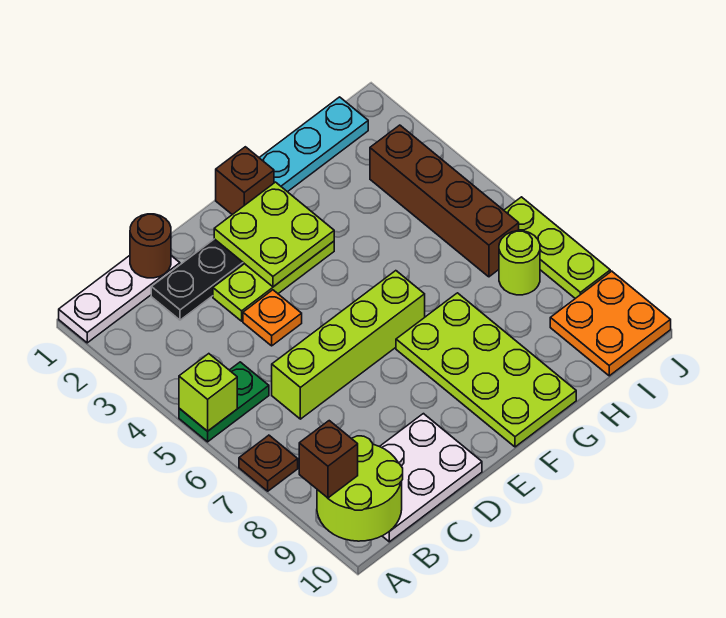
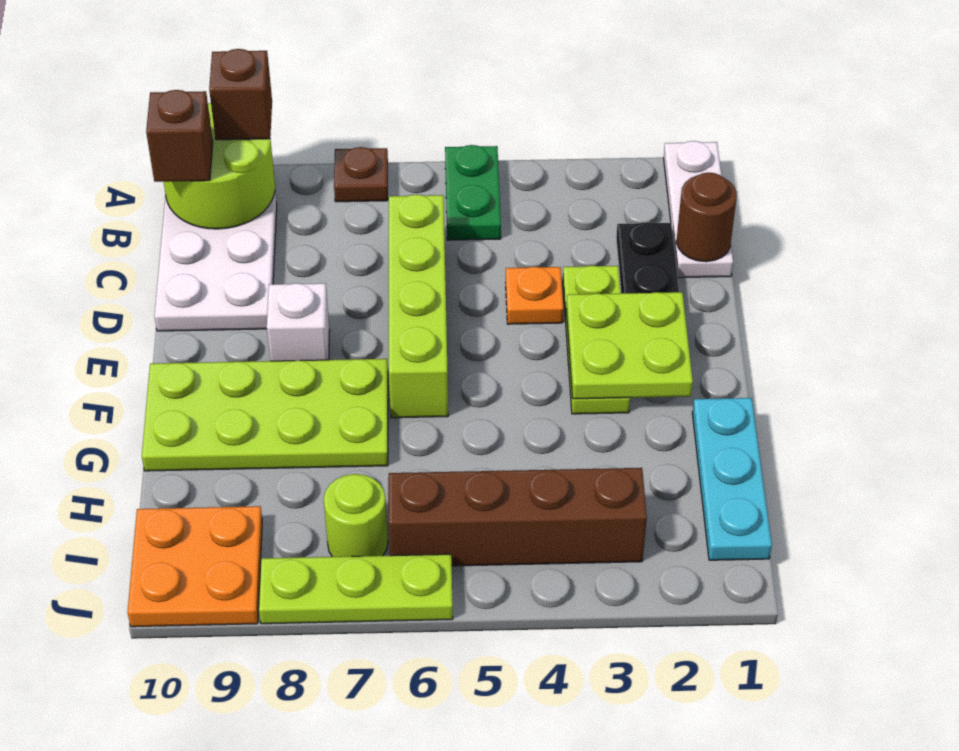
lime brick A5 level 2 -> none
none -> white brick E8 level 1
brown brick F1 level 1 -> brown brick B10 level 3

